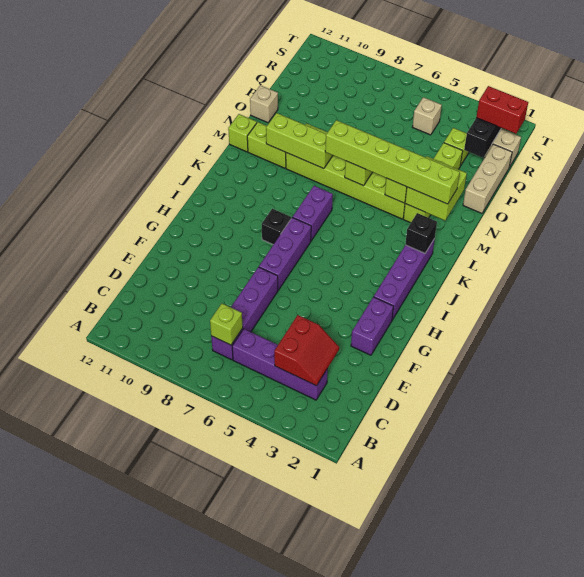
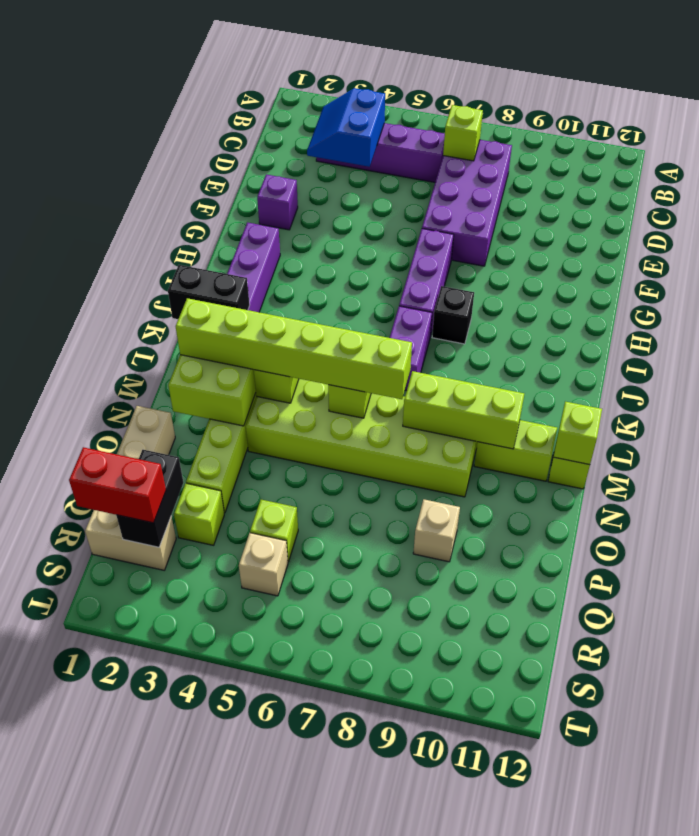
red slope C3:D4 level 2 top 4 -> blue slope C3:D4 level 2 top 4
purple brick C7:F7 level 1 -> purple brick C7:F8 level 1
purple brick F2:G2 level 1 -> purple brick F2 level 1
black brick K2 level 2 -> black brick K1:K2 level 2
none -> lime brick M12 level 2
tan brick O12 level 1 -> tan brick P9 level 1
none -> lime brick Q5 level 1

